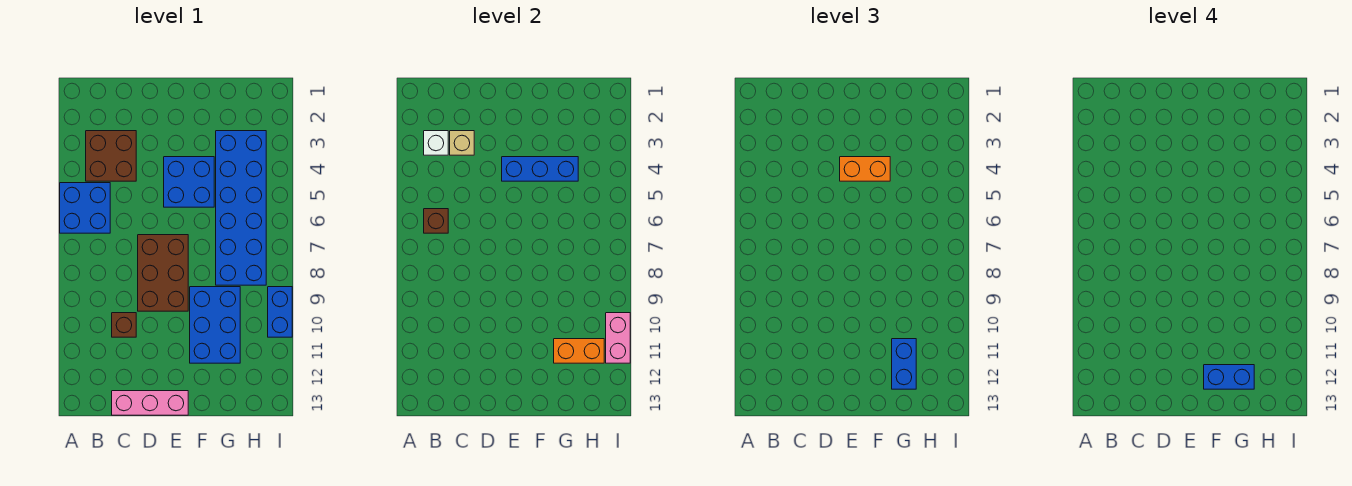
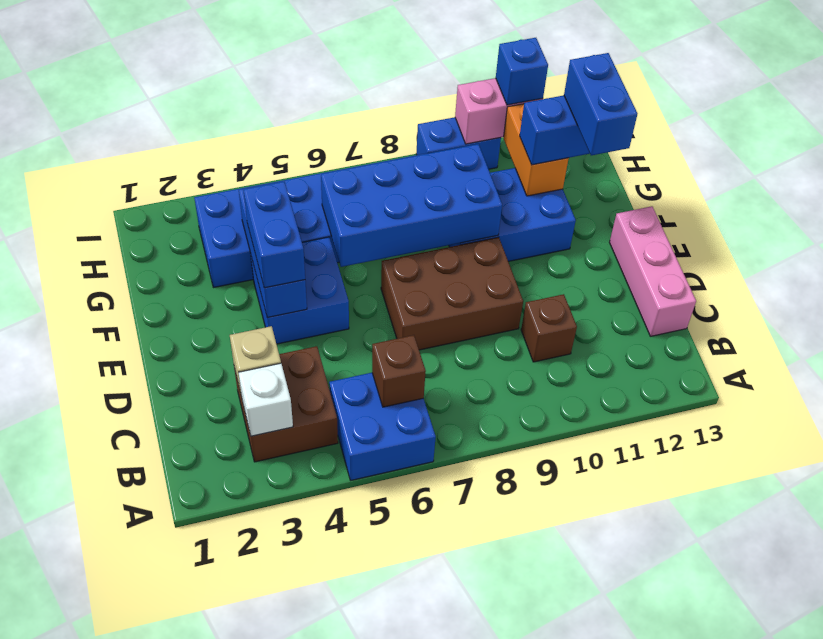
orange brick E4:F4 level 3 -> blue brick E4:F4 level 3
none -> blue brick F6:G9 level 2
none -> blue brick I11 level 3

